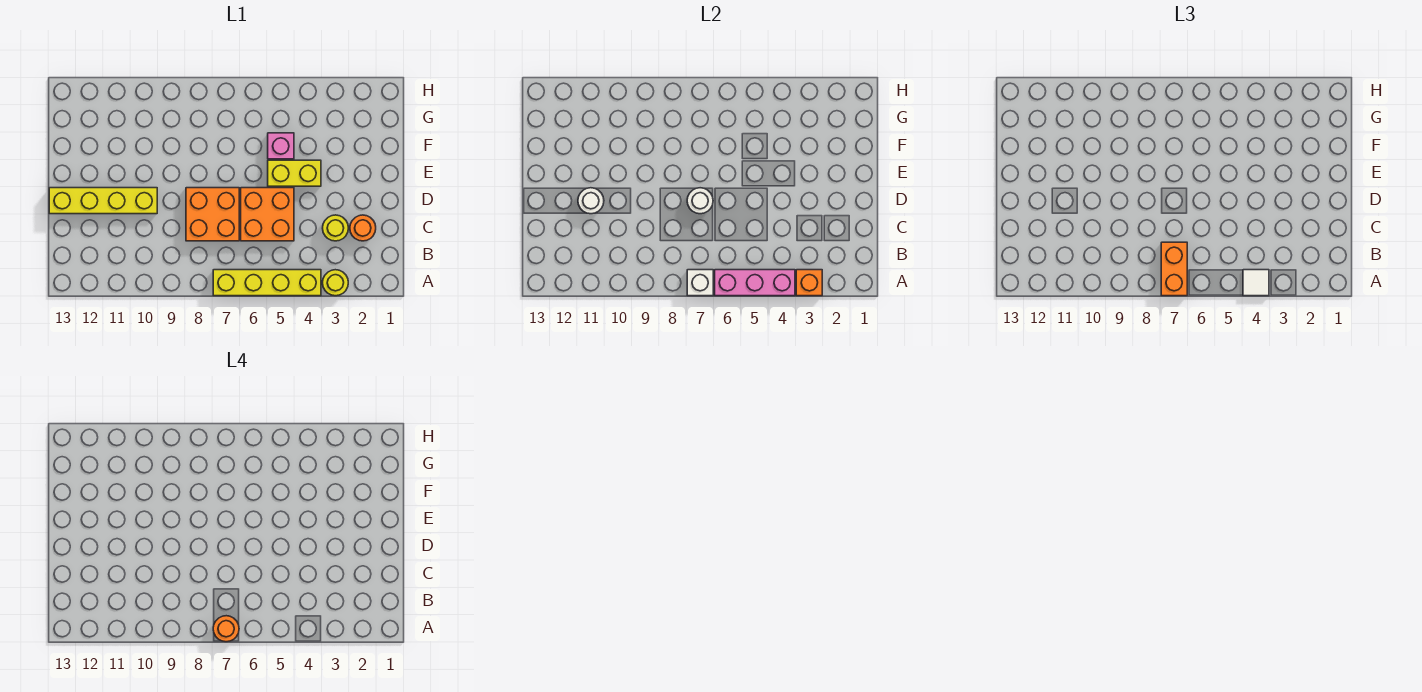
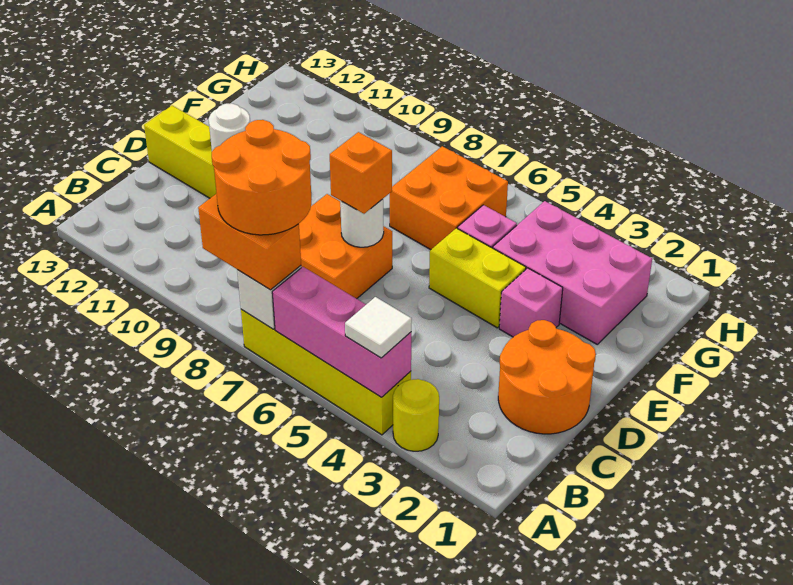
orange brick A3 level 2 -> orange brick D7 level 3
orange brick A7:B7 level 3 -> orange brick A7:A8 level 3
orange round brick A7 level 4 -> orange round brick A7:B8 level 4
orange round brick C2 level 1 -> orange round brick C1:D2 level 1
yellow round brick C3 level 1 -> none
orange brick C5:D6 level 1 -> orange brick F6:G7 level 1
none -> pink brick E3 level 1
none -> pink brick F2:G4 level 1

